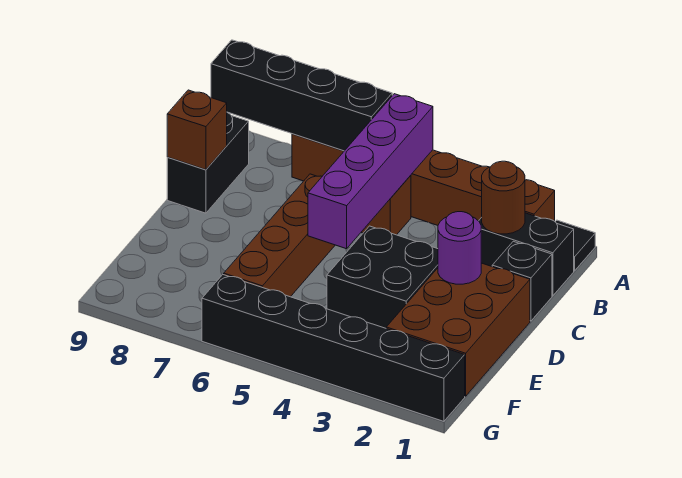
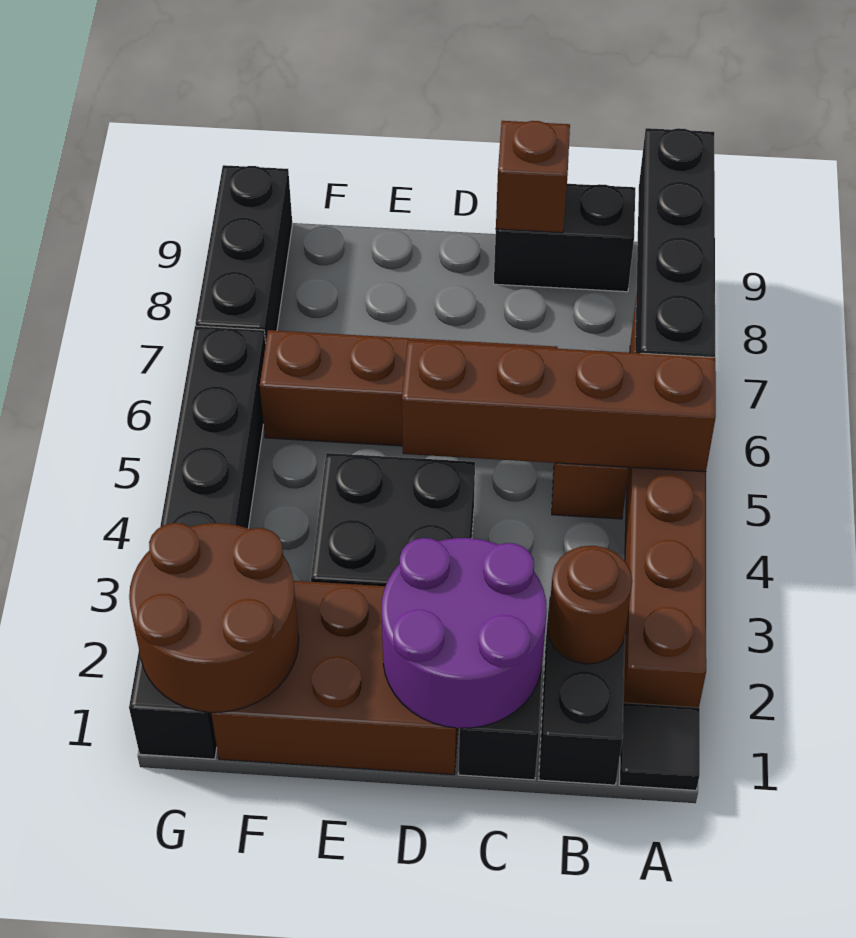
purple brick A5:D5 level 2 -> brown brick A5:D5 level 2
purple round brick D2 level 2 -> purple round brick C1:D2 level 2
none -> brown round brick F1:G2 level 2
none -> black brick G7:G9 level 1

